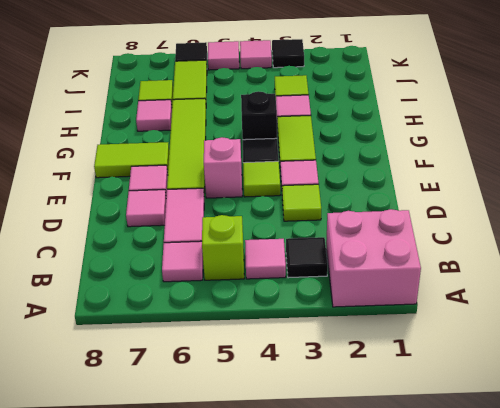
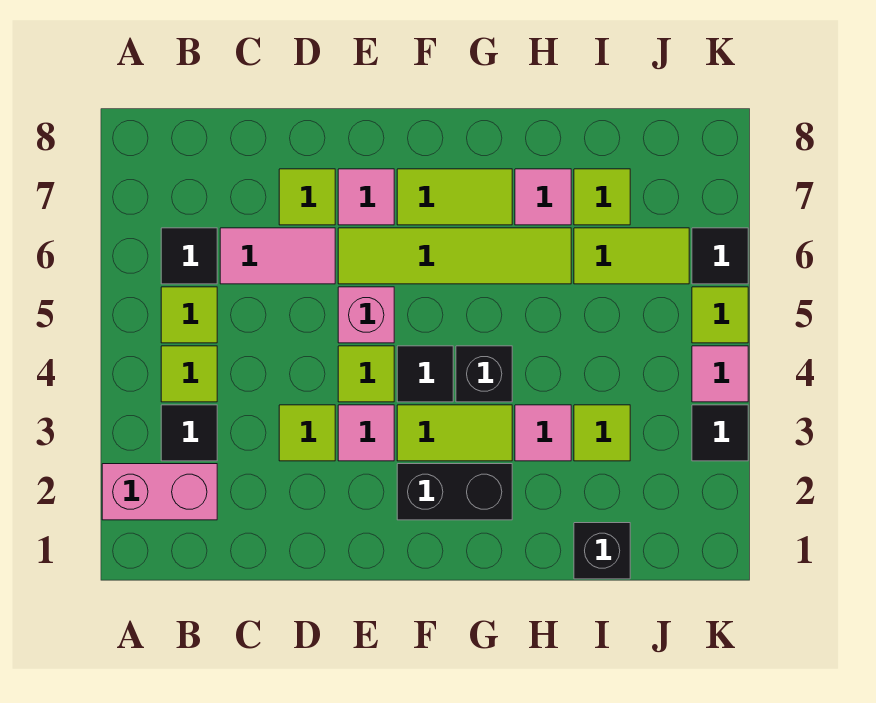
pink brick A1:B2 level 1 -> pink brick A2:B2 level 1
pink tile B4 level 1 -> lime tile B4 level 1
lime brick B5 level 1 -> lime tile B5 level 1
pink tile B6 level 1 -> black tile B6 level 1
pink tile D7 level 1 -> lime tile D7 level 1
none -> black brick F2:G2 level 1
lime tile F7:F8 level 1 -> lime tile F7:G7 level 1
none -> black brick I1 level 1
pink tile K5 level 1 -> lime tile K5 level 1

